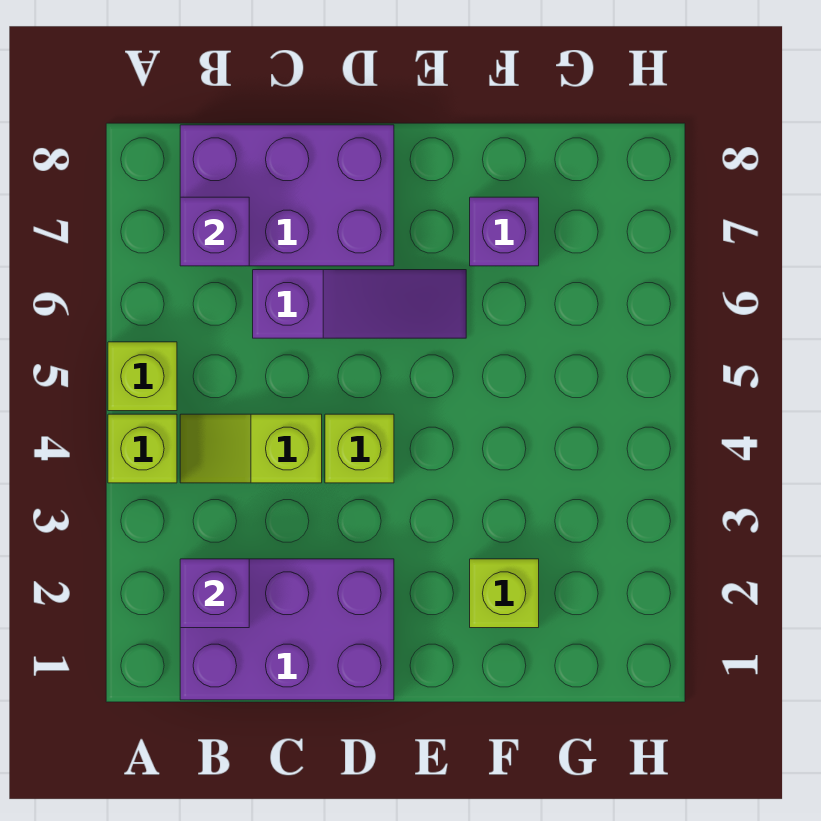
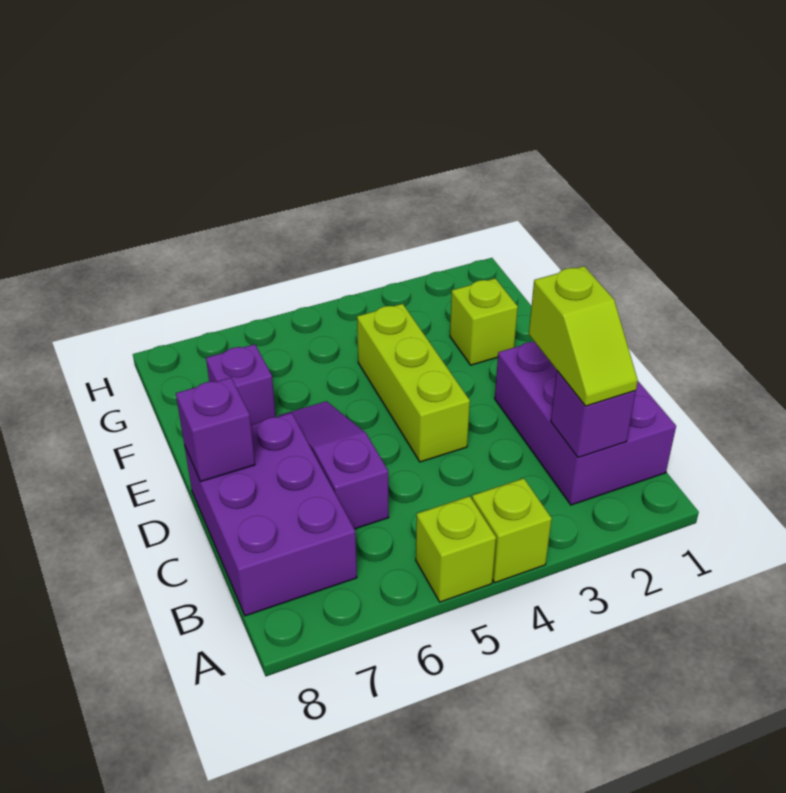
lime slope B4:C4 level 1 top C -> lime slope B2:C2 level 3 top C
purple brick B7 level 2 -> purple brick D8 level 2
lime brick D4 level 1 -> lime brick D4:F4 level 1

